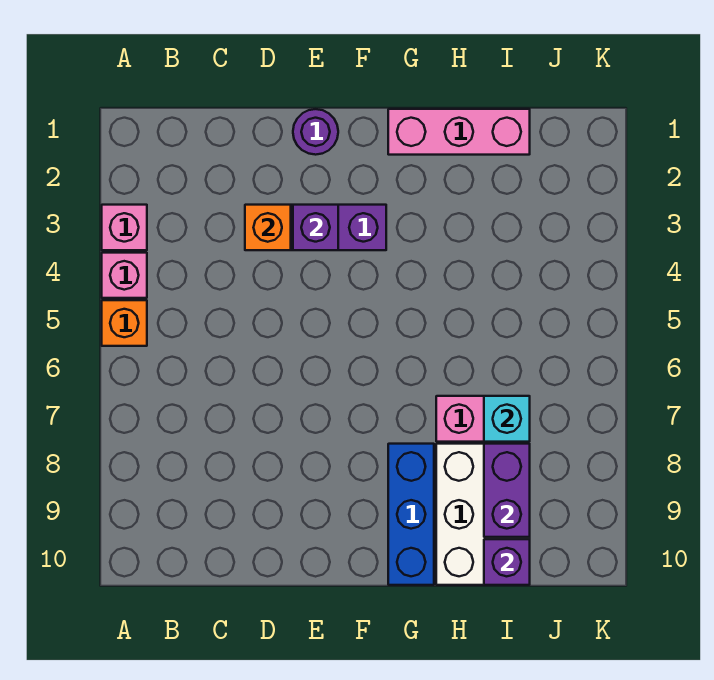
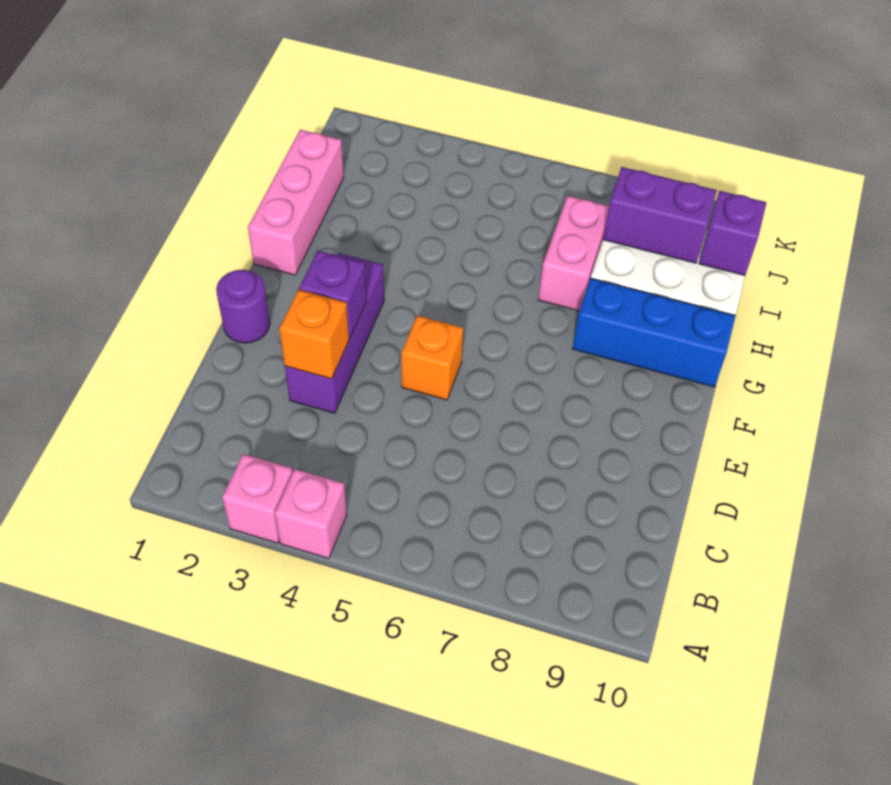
orange brick A5 level 1 -> orange brick E5 level 1
cyan brick I7 level 2 -> none

